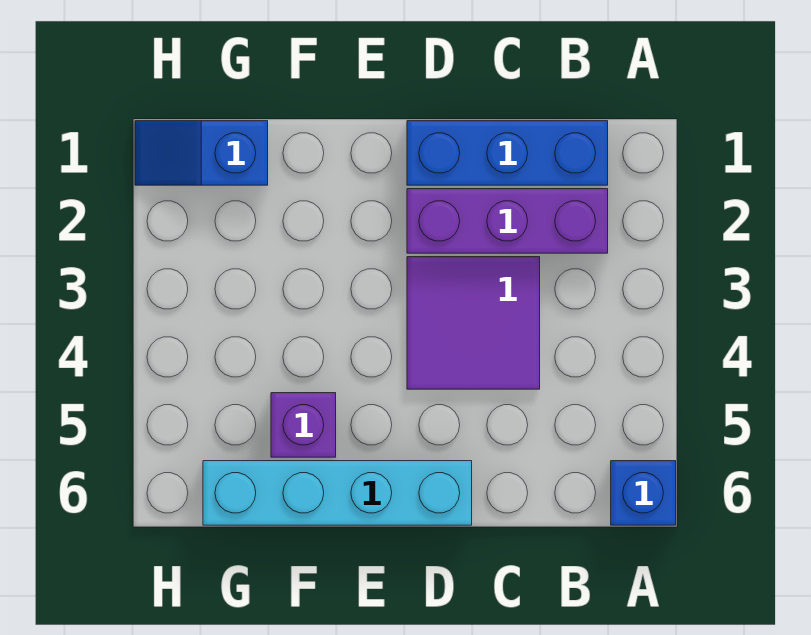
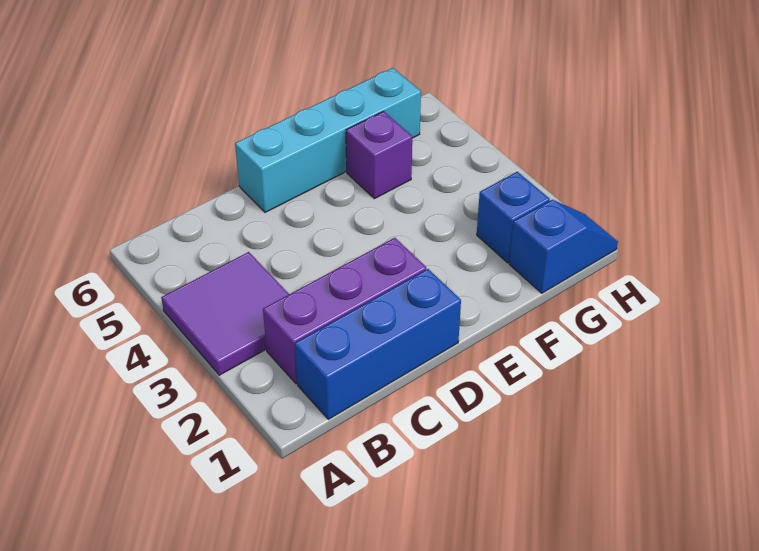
blue brick A6 level 1 -> blue brick G2 level 1
purple tile C3:D4 level 1 -> purple tile A3:B4 level 1

